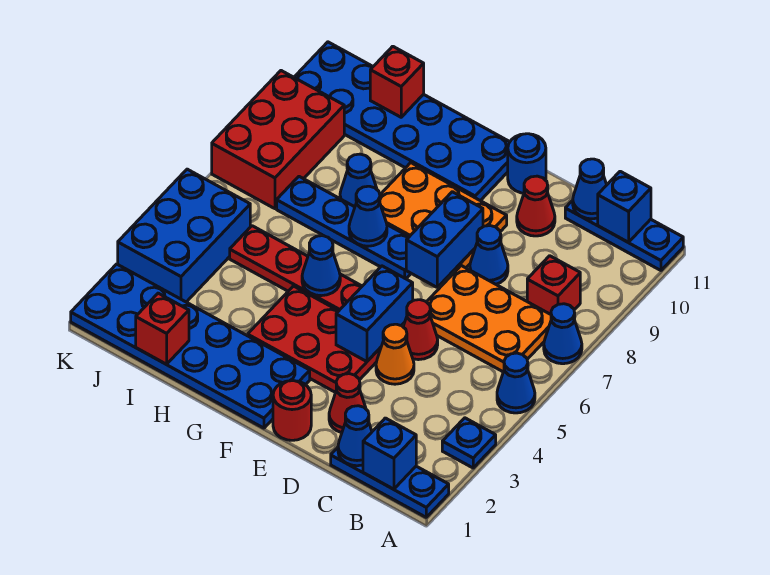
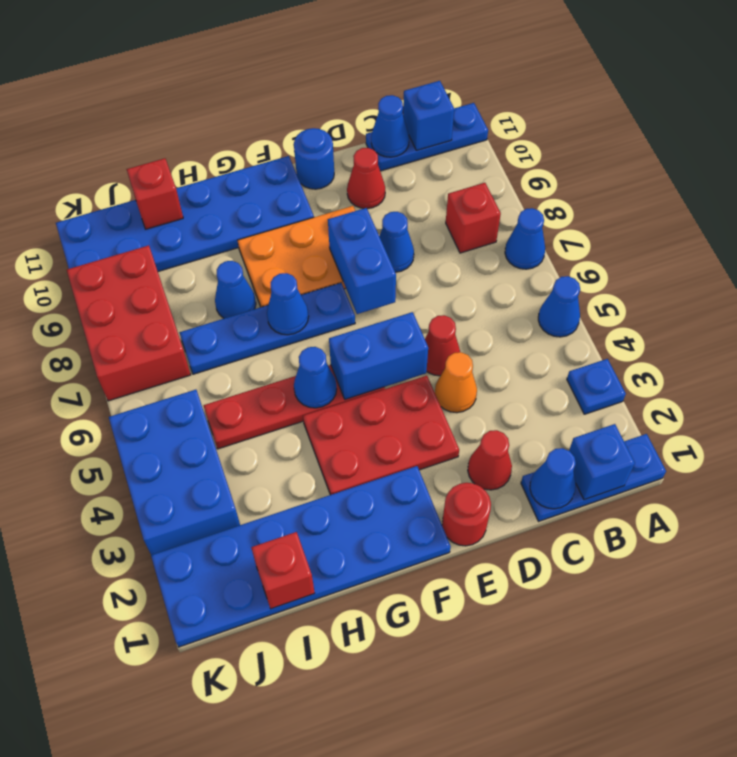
orange plate B6:D7 level 1 -> none
blue brick E4:E5 level 2 -> blue brick E5:F5 level 2

